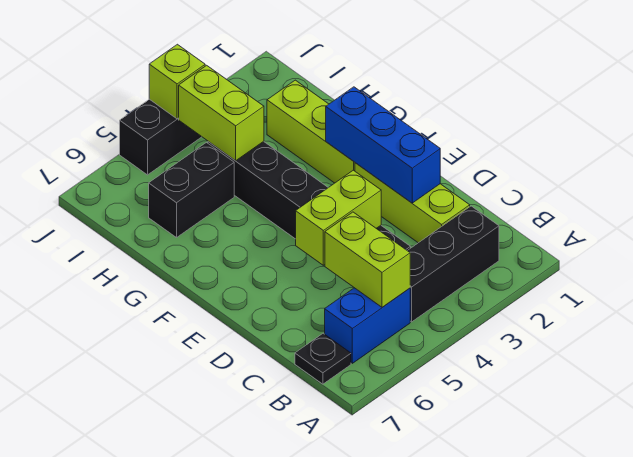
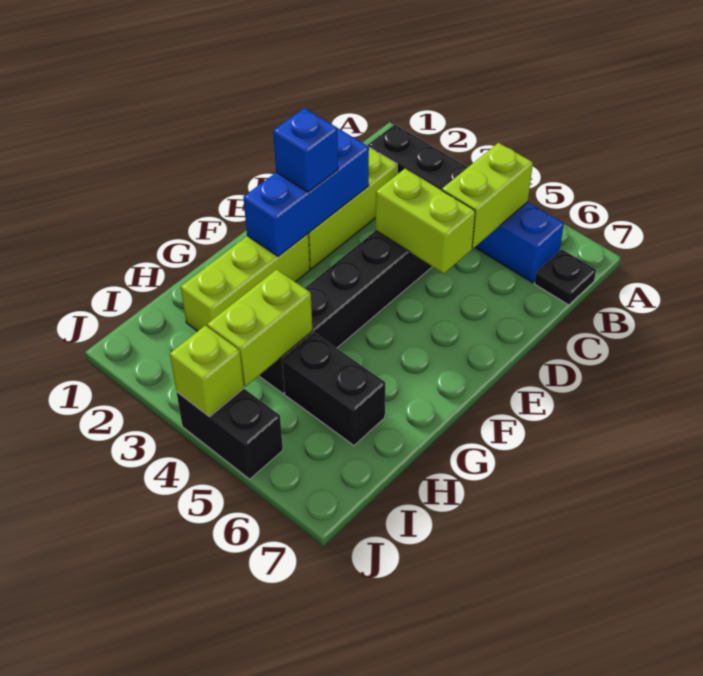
none -> blue brick E2 level 3

